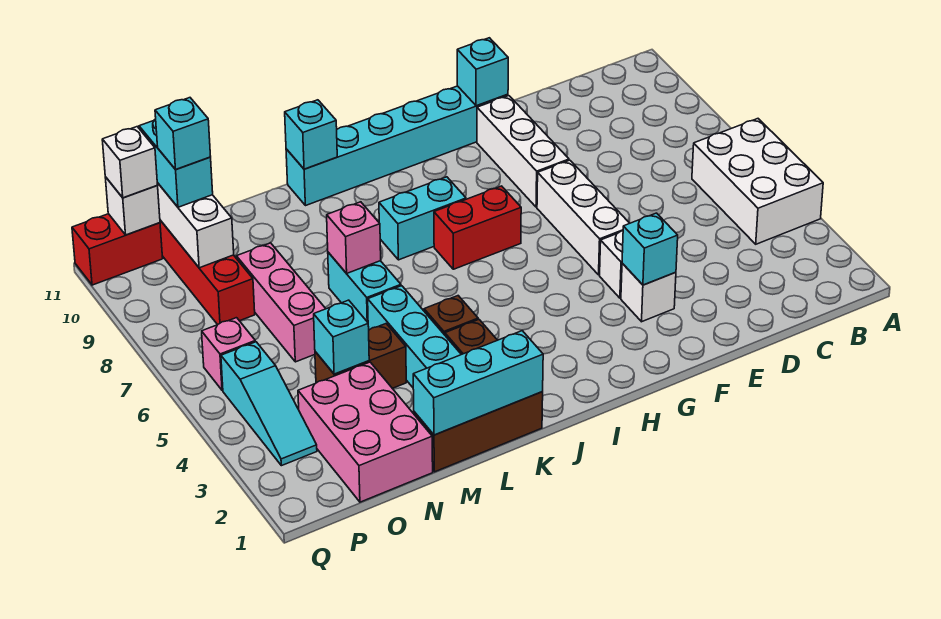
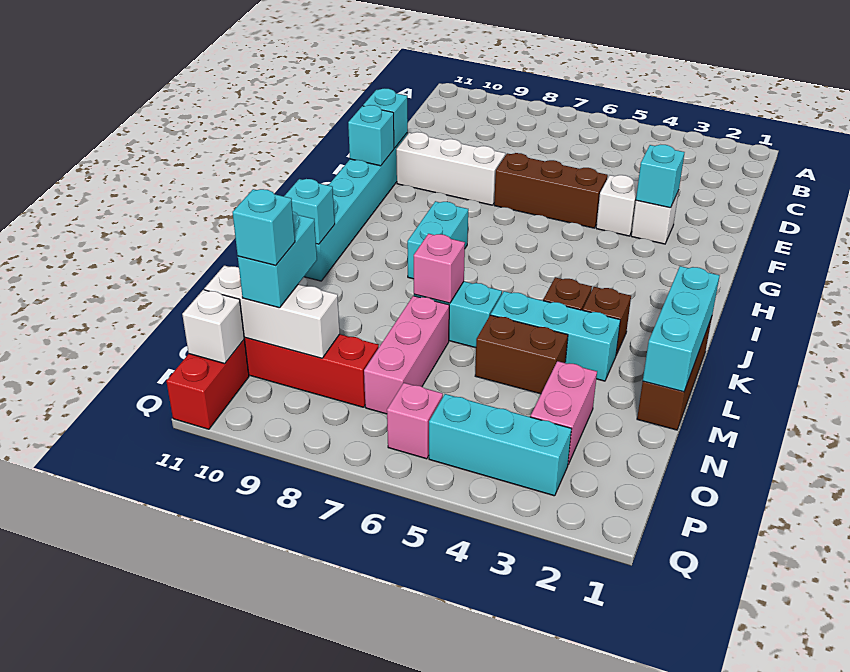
white brick A4:B6 level 1 -> none
white brick F5:F7 level 1 -> brown brick F5:F7 level 1
red brick H7:I7 level 1 -> none
brown brick M4:N4 level 1 -> brown brick M4:M5 level 1
pink brick N1:O3 level 1 -> pink brick N3:O3 level 1
cyan brick N4 level 2 -> cyan brick G11 level 2
pink brick N6:N8 level 1 -> pink brick M7:O7 level 1
cyan brick O10:O11 level 3 -> cyan brick N10:O10 level 3
cyan slope P3:P5 level 1 top 5 -> cyan brick P3:P5 level 1
white brick P11 level 3 -> none

